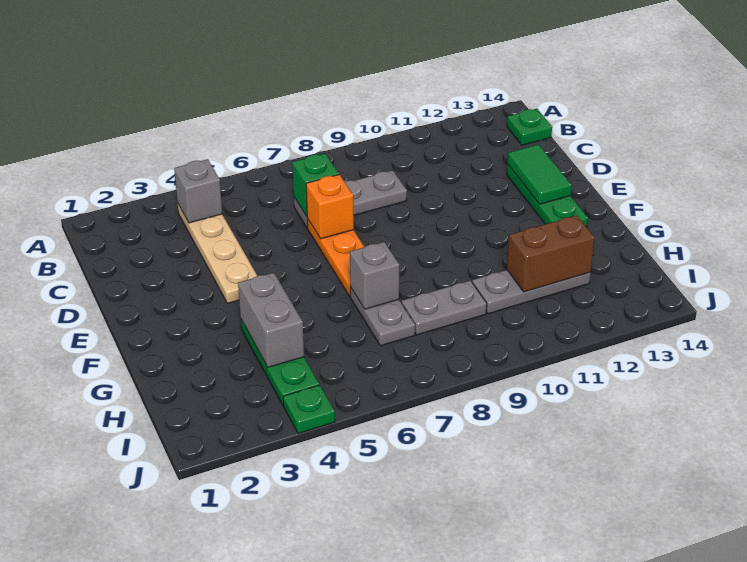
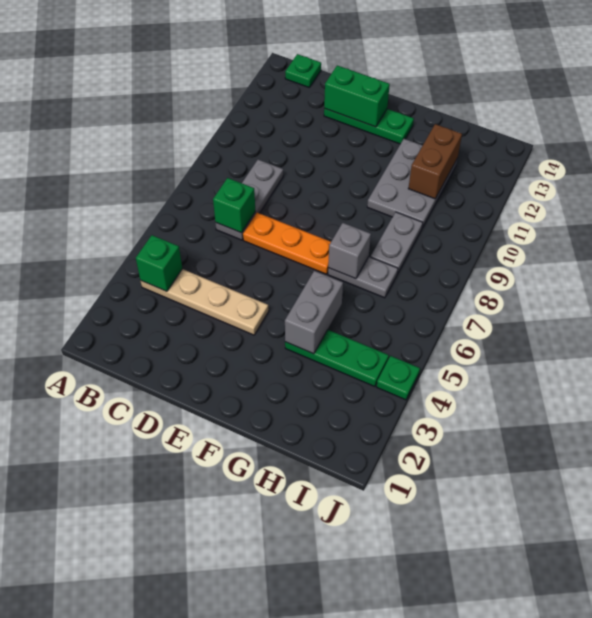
grey brick B4 level 2 -> green brick B4 level 2
orange brick D7 level 2 -> none
green tile D13:E13 level 2 -> green brick D13:E13 level 2
grey brick G4:H4 level 2 -> grey brick G4:G5 level 2
grey plate H10:H12 level 1 -> grey plate G10:H12 level 1

